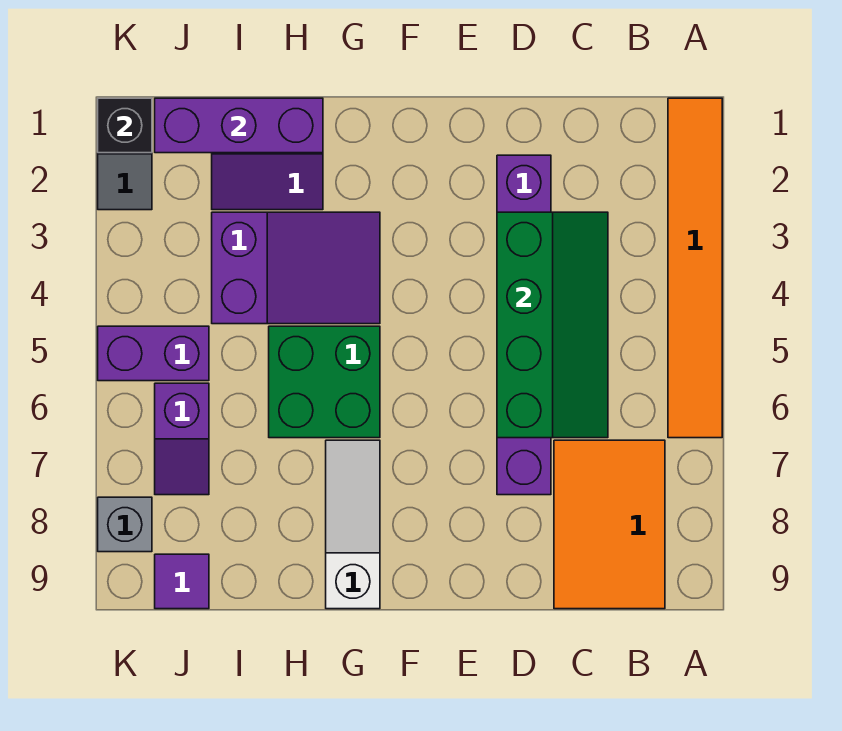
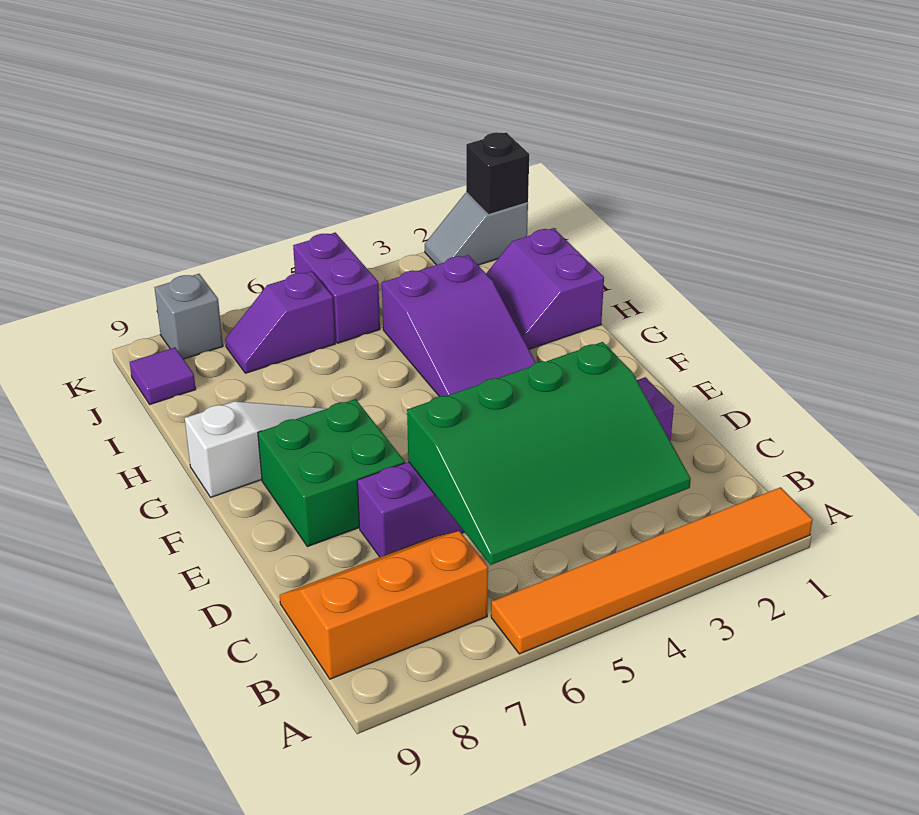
orange tile B7:C9 level 1 -> orange slope B7:C9 level 1 top B
green slope C3:D6 level 2 top D -> green slope B3:D6 level 2 top D
green brick G5:H6 level 1 -> green brick E7:F8 level 1
purple brick H1:J1 level 2 -> none

